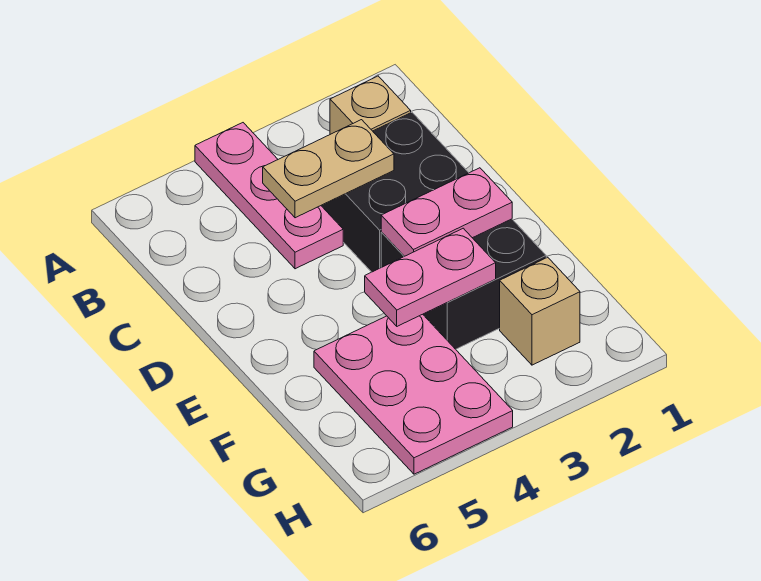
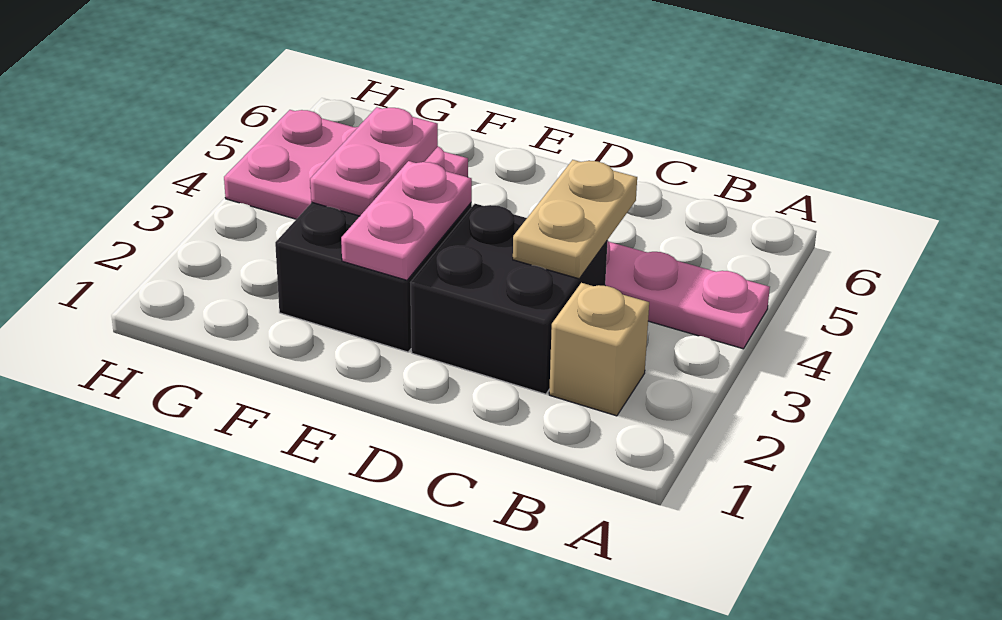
tan brick G2 level 1 -> none

